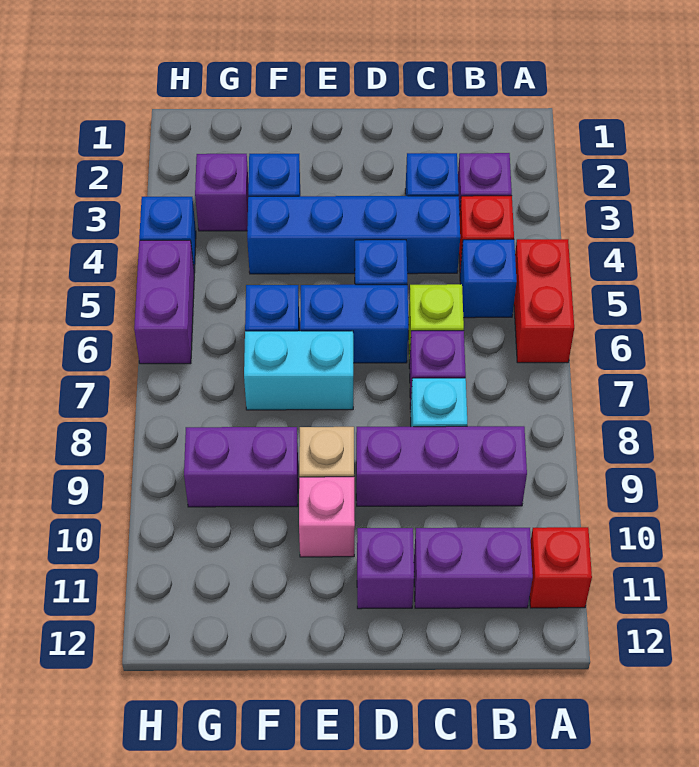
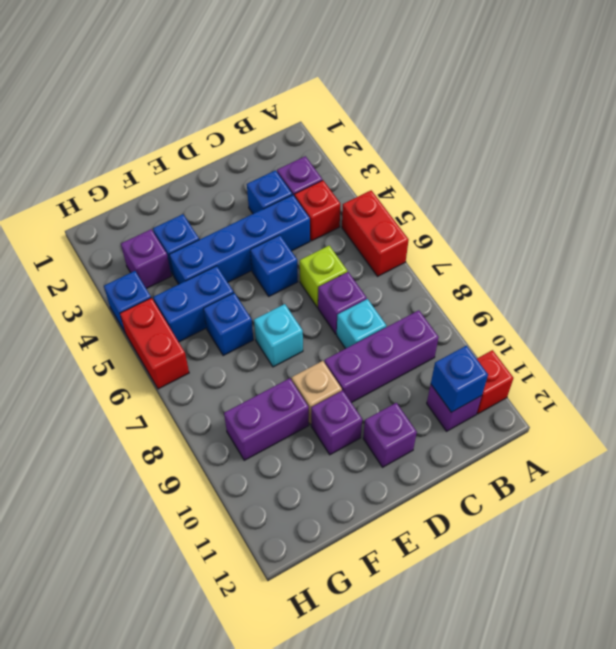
blue brick B5 level 1 -> blue brick B11 level 2
purple brick B11:C11 level 1 -> purple brick B11 level 1
blue brick D6:E6 level 1 -> blue brick F5:G5 level 1
cyan brick E7:F7 level 1 -> cyan brick E7 level 1
pink brick E10 level 1 -> purple brick E10 level 1
purple brick H5:H6 level 1 -> red brick H5:H6 level 1

